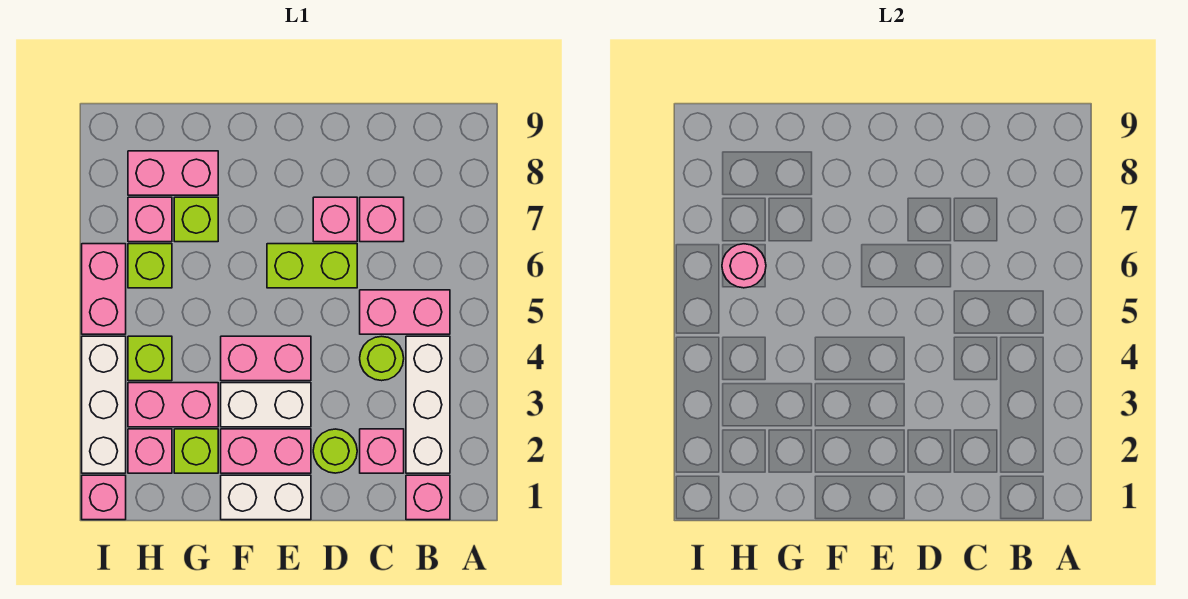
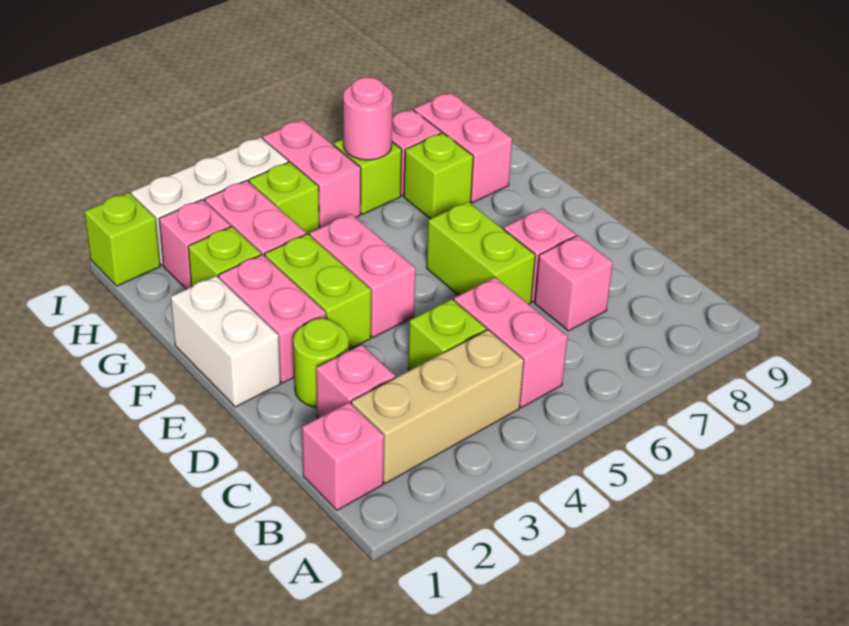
white brick B2:B4 level 1 -> tan brick B2:B4 level 1
lime round brick C4 level 1 -> lime brick C4 level 1
white brick E3:F3 level 1 -> lime brick E3:F3 level 1
pink brick I1 level 1 -> lime brick I1 level 1
pink brick I5:I6 level 1 -> pink brick H5:I5 level 1

